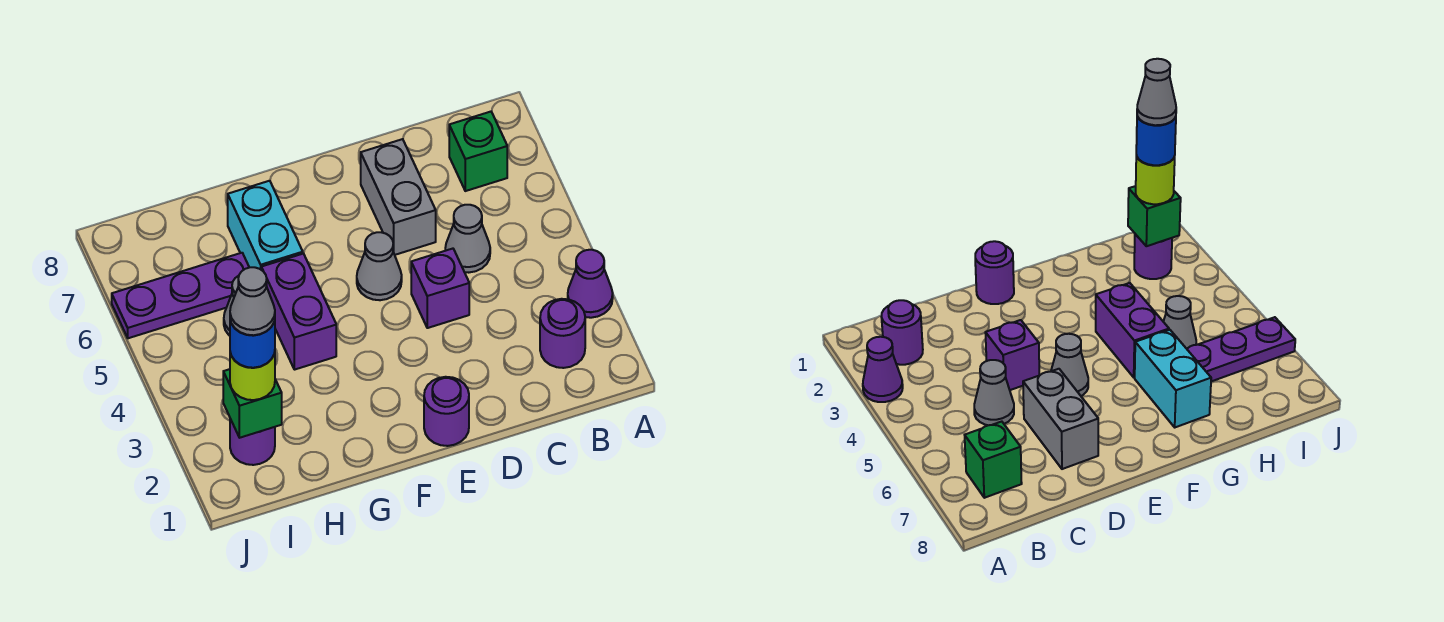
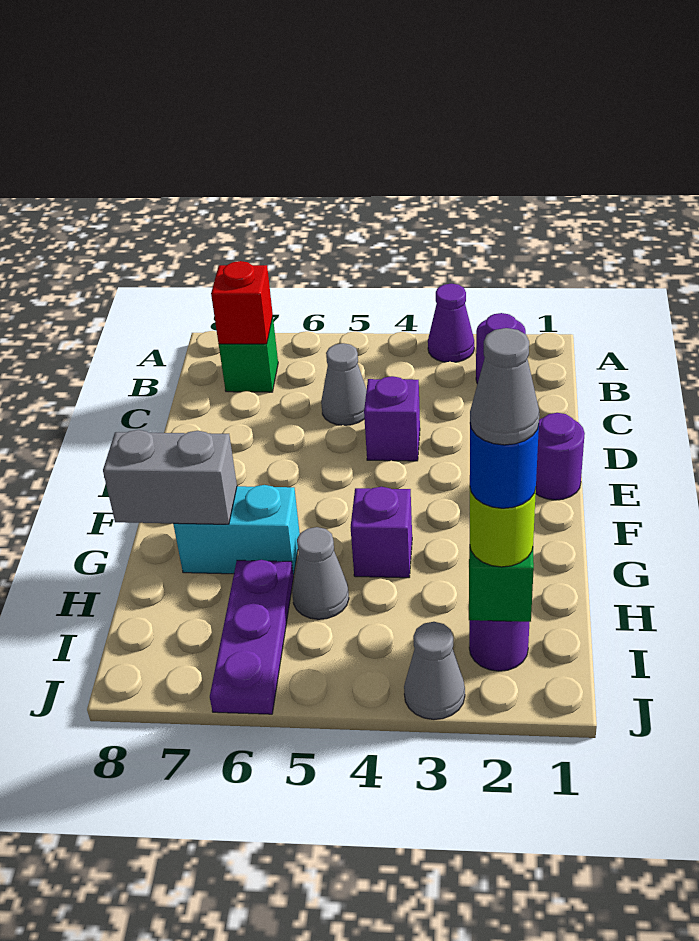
none -> red brick B7 level 2
grey brick D6:D7 level 1 -> grey brick G7:G8 level 2
grey cone E5 level 1 -> grey cone J3 level 1
purple brick G4:G5 level 1 -> purple brick G4 level 1

